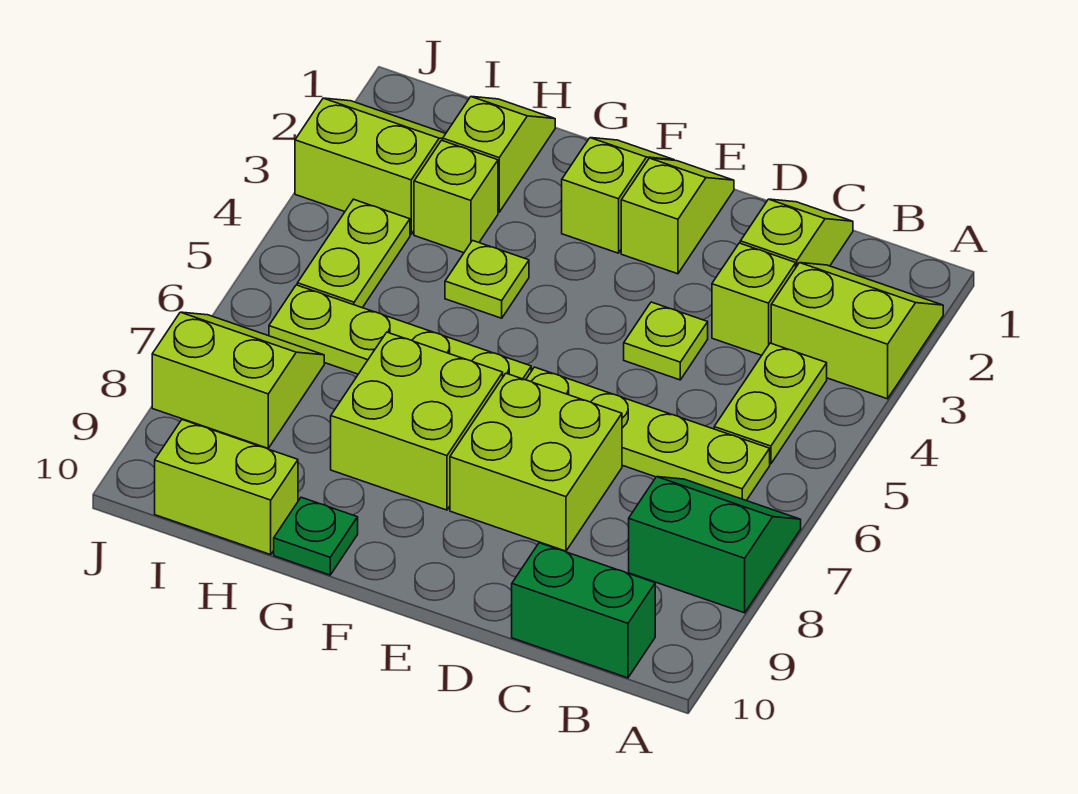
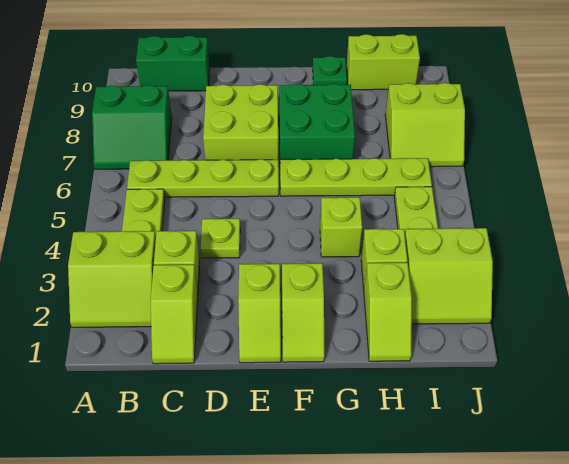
lime brick F7:G8 level 1 -> green brick F7:G8 level 1
lime plate G4 level 1 -> lime brick G4 level 1

